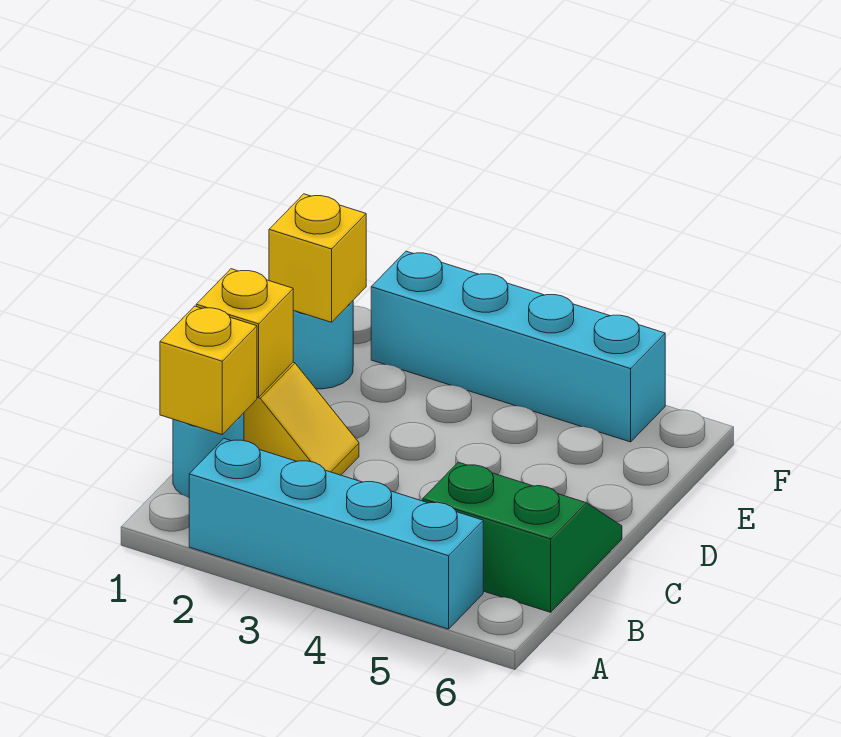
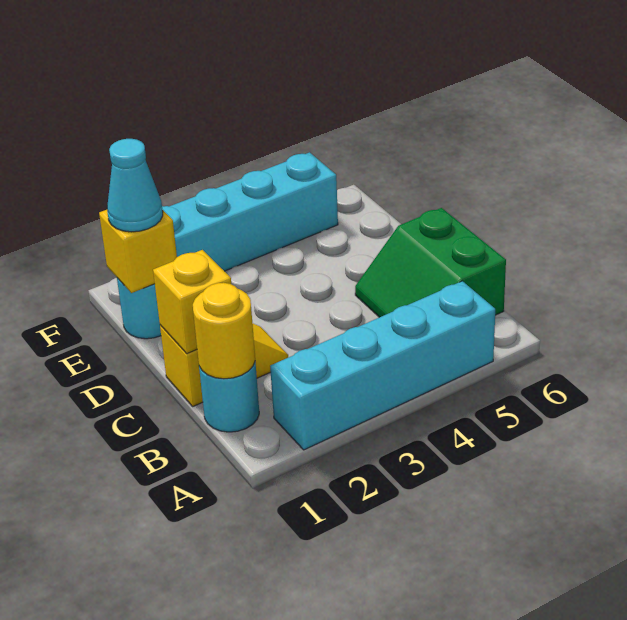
yellow brick B1 level 2 -> yellow round brick B1 level 2
green slope B5:C6 level 1 top B -> green slope B5:C6 level 1 top 6
none -> cyan cone E1 level 3

